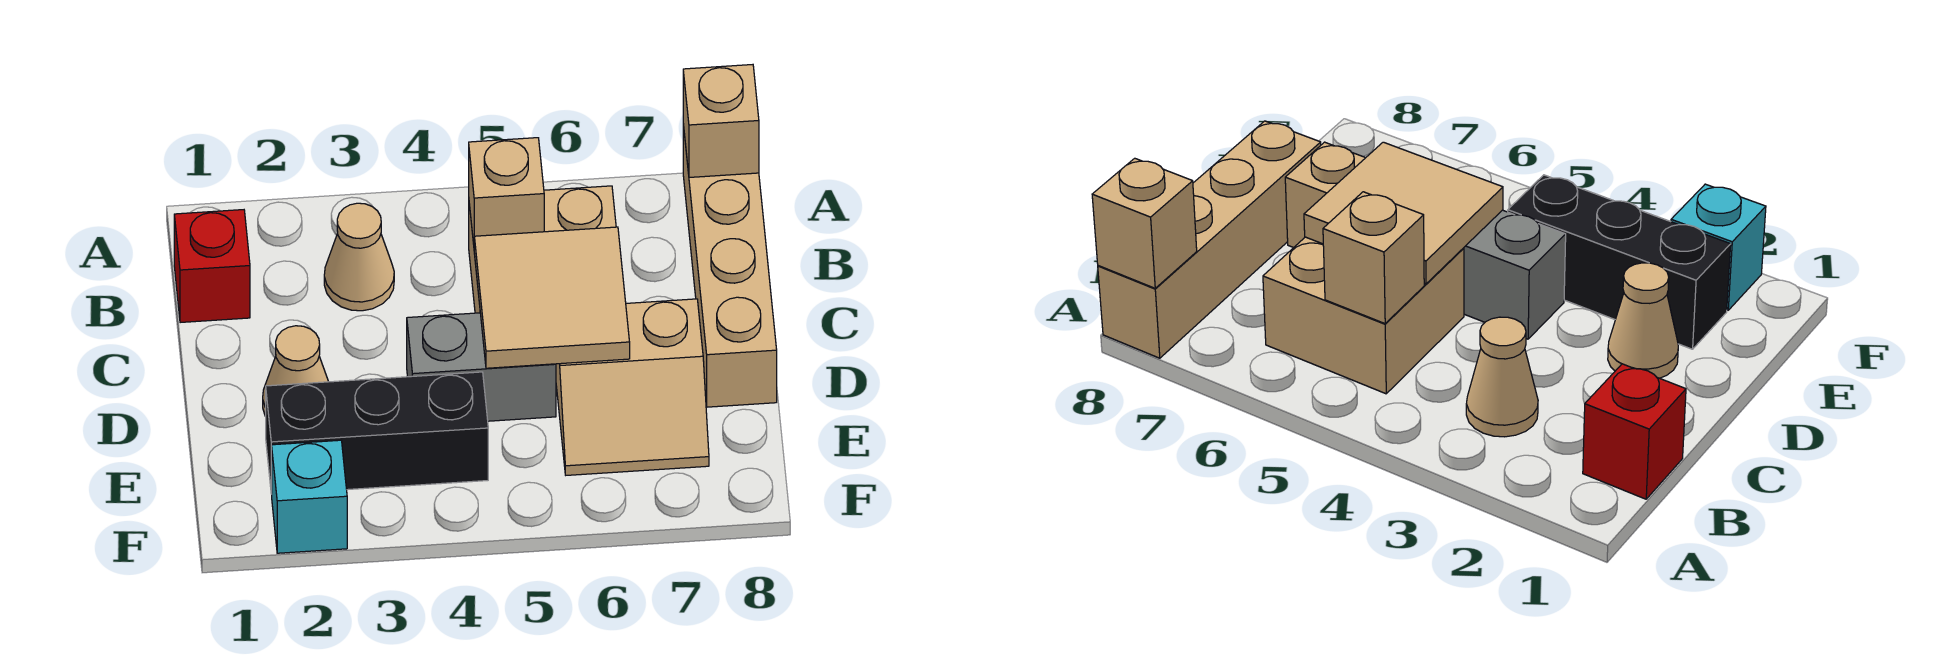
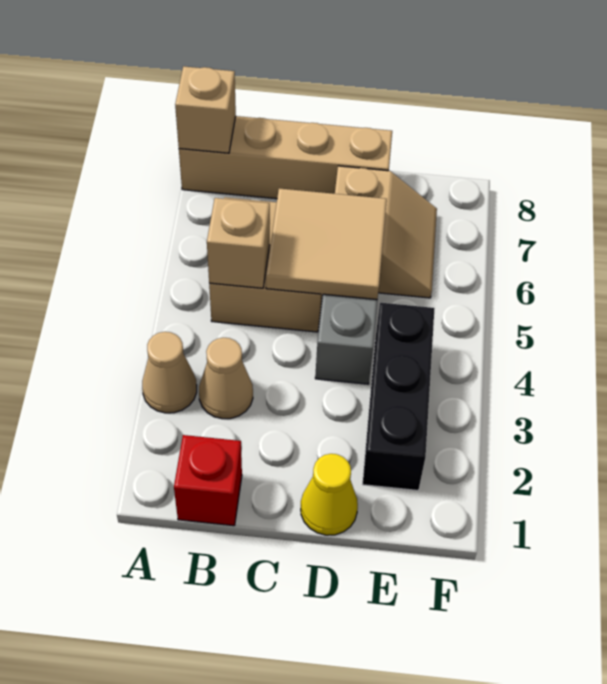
none -> yellow cone D1 level 1
tan cone D2 level 1 -> tan cone A3 level 1
cyan brick F2 level 1 -> none

